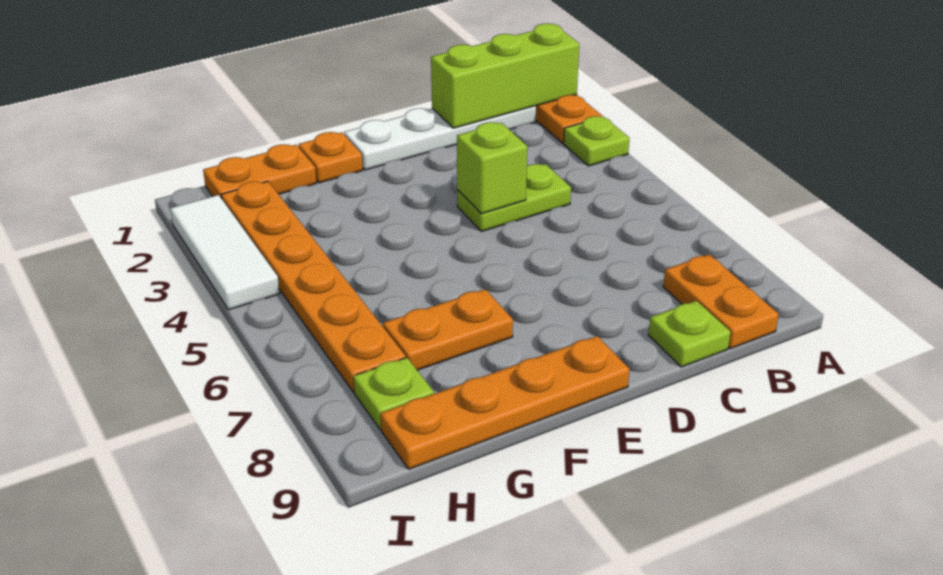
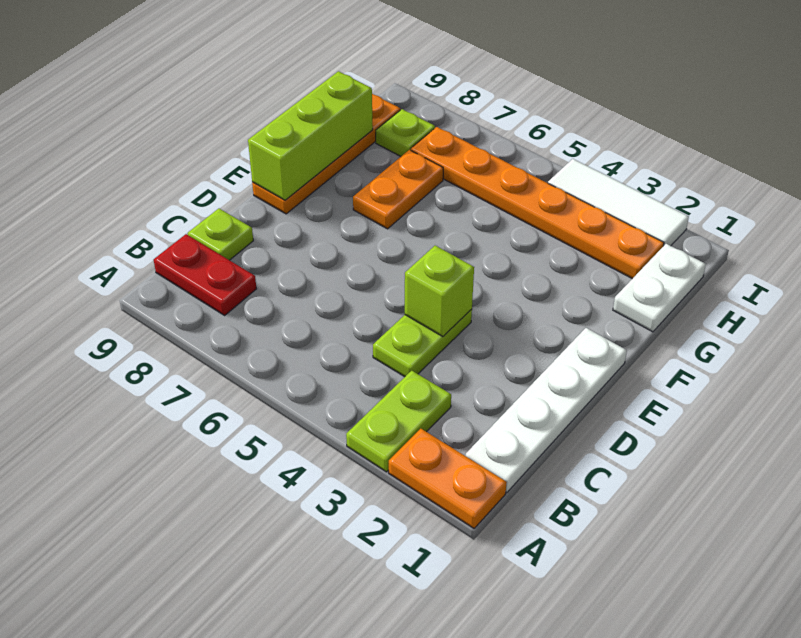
lime brick A1:C1 level 2 -> lime brick E9:G9 level 2
lime plate A3 level 1 -> lime plate A3:B3 level 1
orange plate B8:B9 level 1 -> red plate B8:B9 level 1
orange plate F1 level 1 -> none
orange plate G1:H1 level 1 -> white plate G1:H1 level 1

